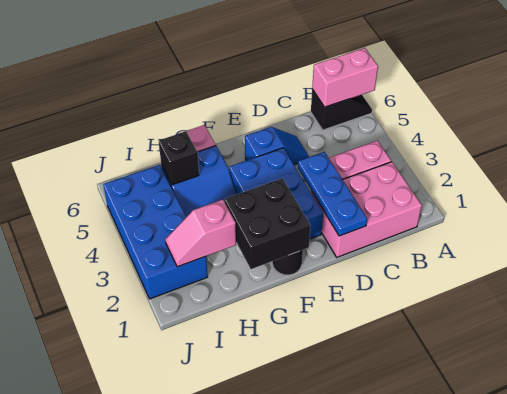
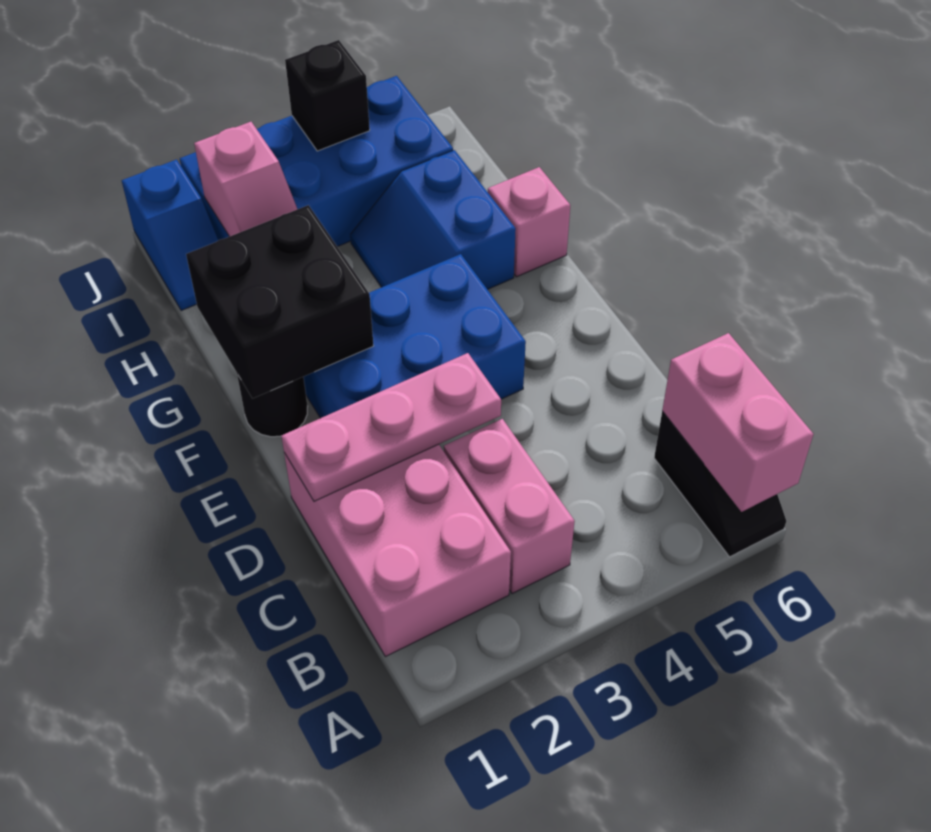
blue plate D1:D3 level 2 -> pink plate D1:D3 level 2
blue slope D5:E5 level 1 top E -> blue slope I1:J1 level 1 top J
pink slope H2:I2 level 2 top H -> pink slope H2:I2 level 2 top I
black brick H5 level 2 -> black brick J4 level 2

